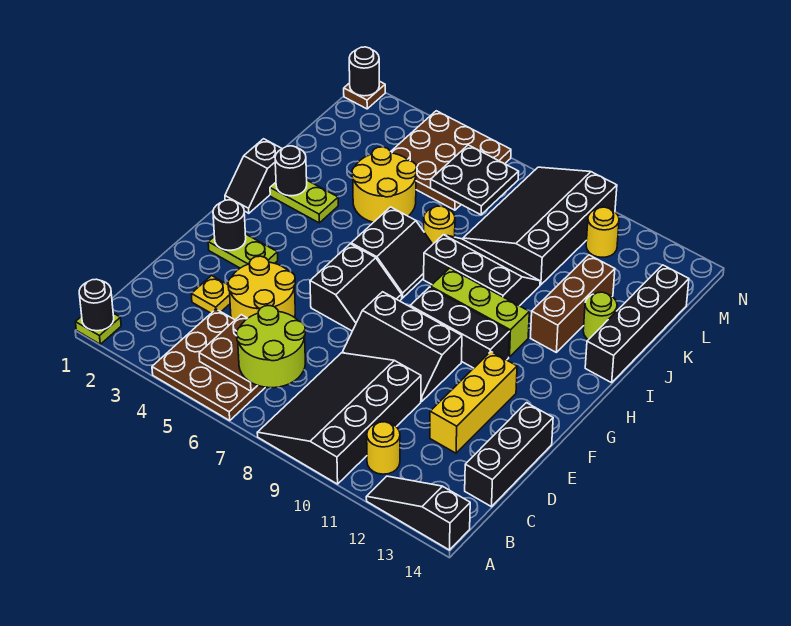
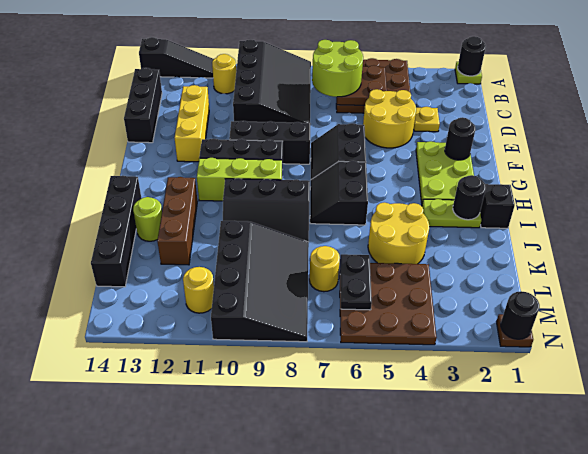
lime plate F2:F3 level 1 -> lime plate F2:H3 level 1
yellow round brick J7 level 1 -> yellow round brick L7 level 1
black plate L6:M7 level 2 -> black plate L6:M6 level 2

